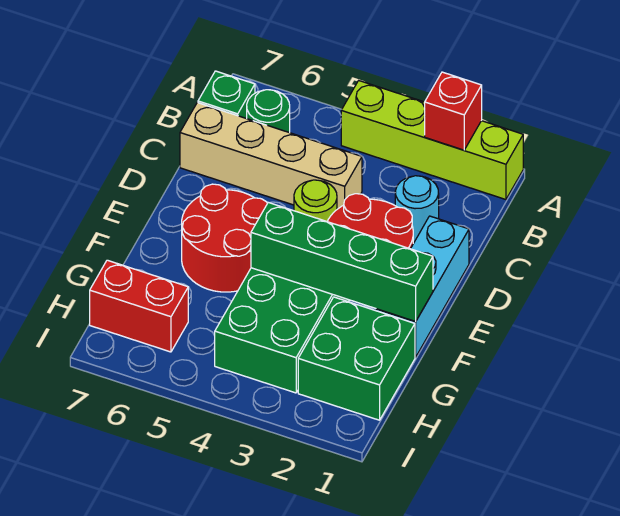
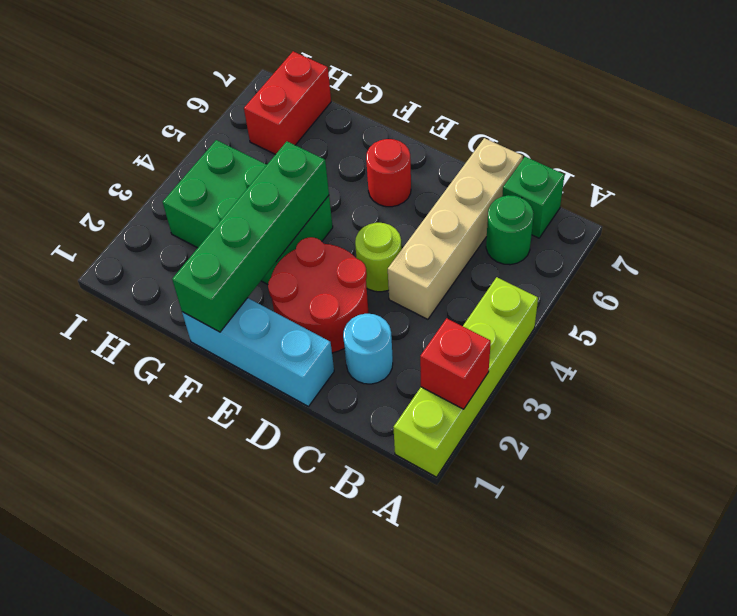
red round brick E5:F6 level 1 -> red round brick E6 level 1
green brick G1:H2 level 1 -> none

